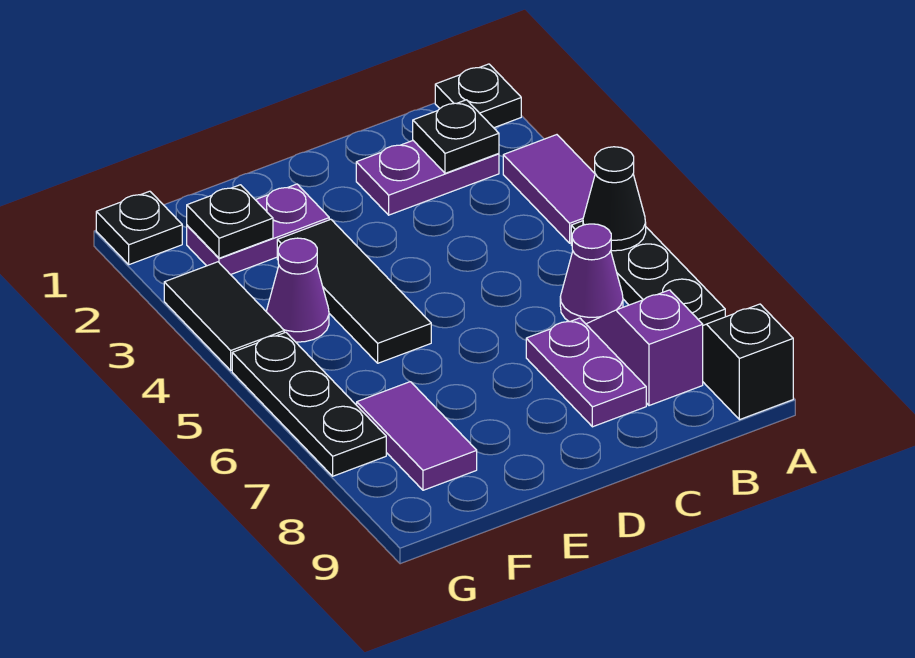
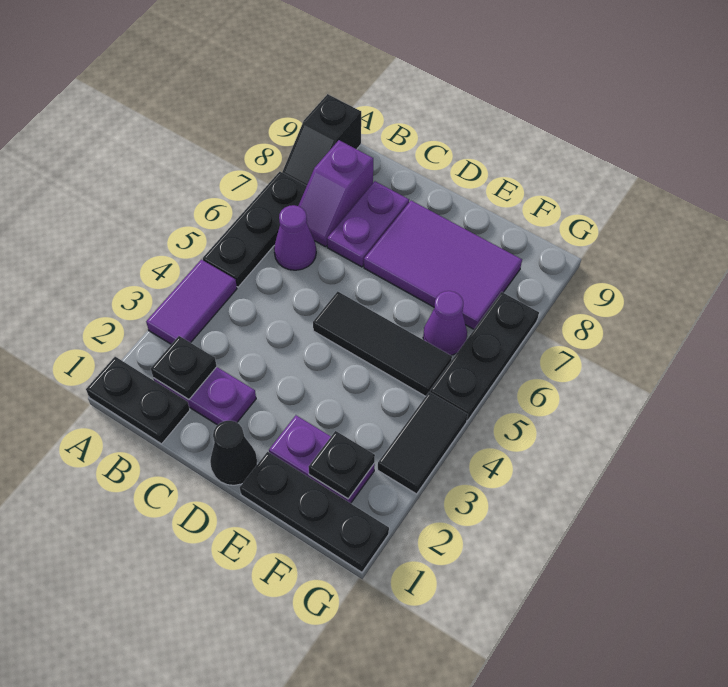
black plate A1 level 1 -> black plate A1:B1 level 1
black cone A5 level 2 -> black cone D1 level 1
black tile E3:E5 level 1 -> black tile D5:F5 level 1
purple cone F4 level 1 -> purple cone F6 level 1
purple tile F7:F8 level 1 -> purple tile D7:F8 level 1
black plate G1 level 1 -> black plate E1:G1 level 1

